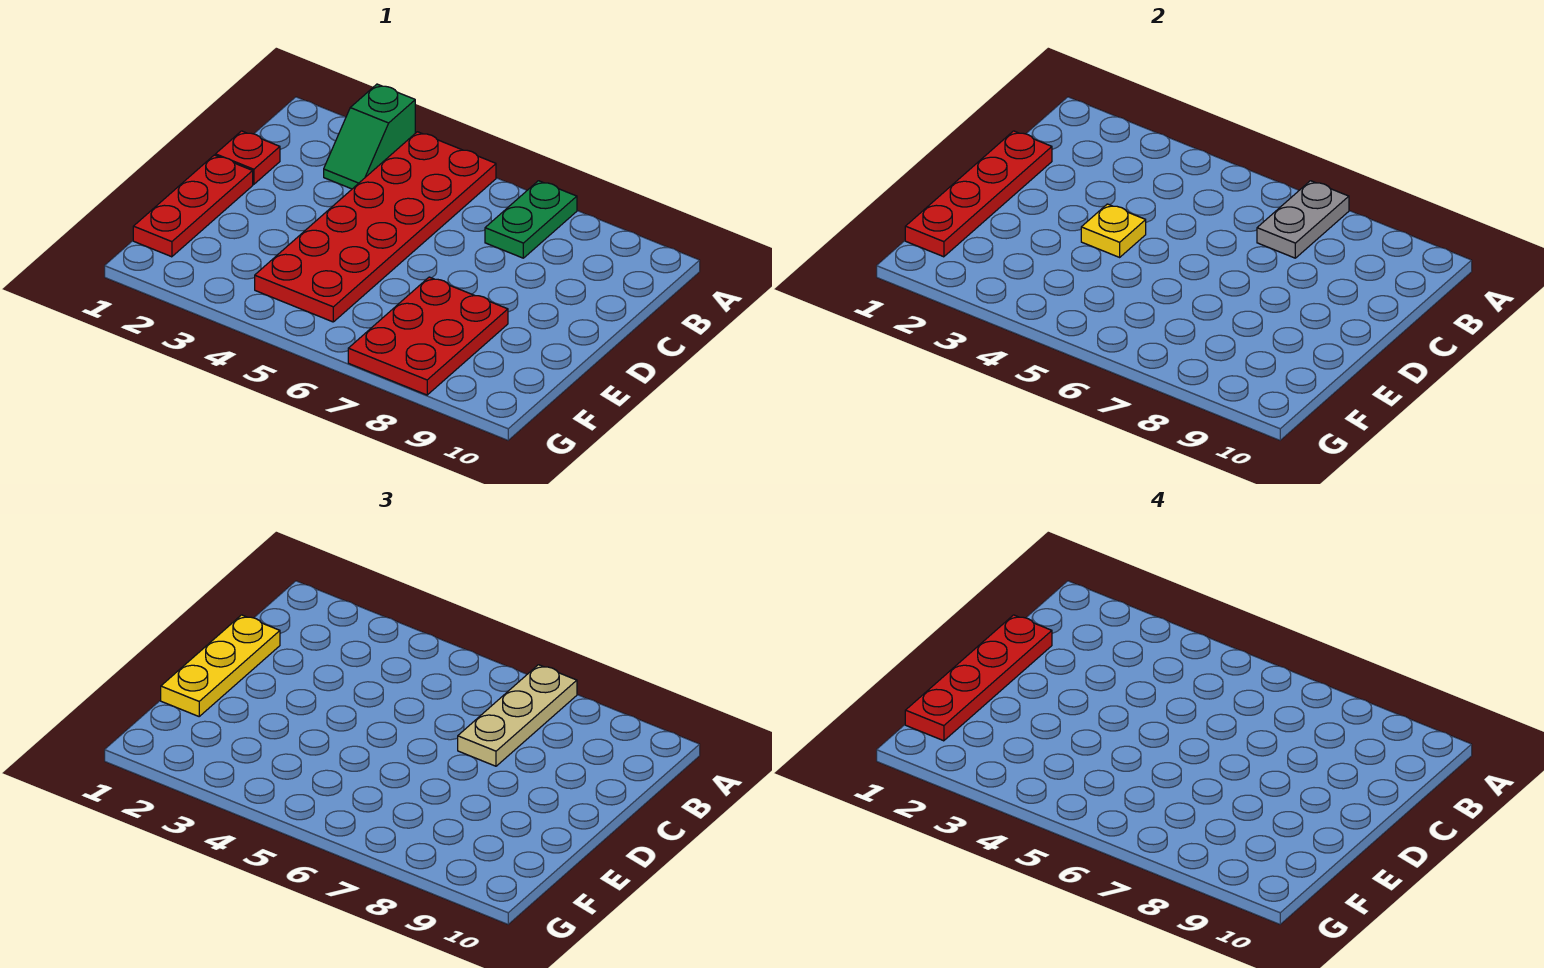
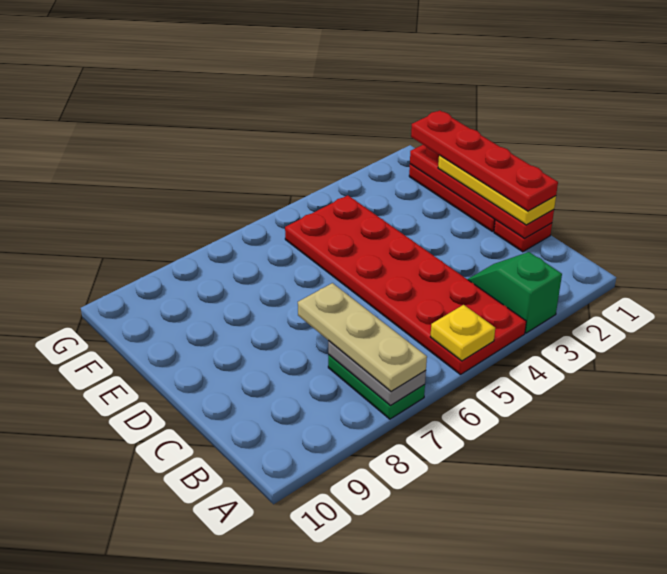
yellow plate D4 level 2 -> yellow plate A5 level 2
red plate E7:G8 level 1 -> none

